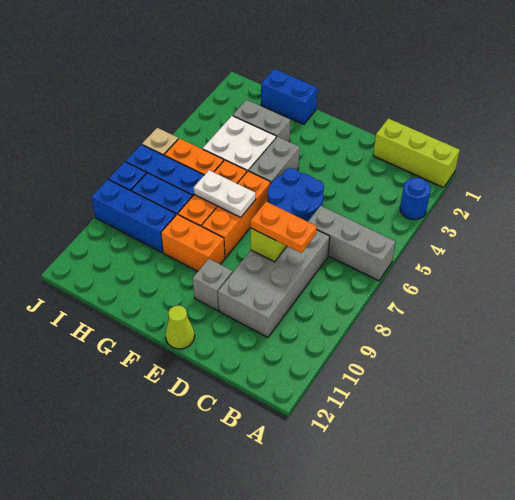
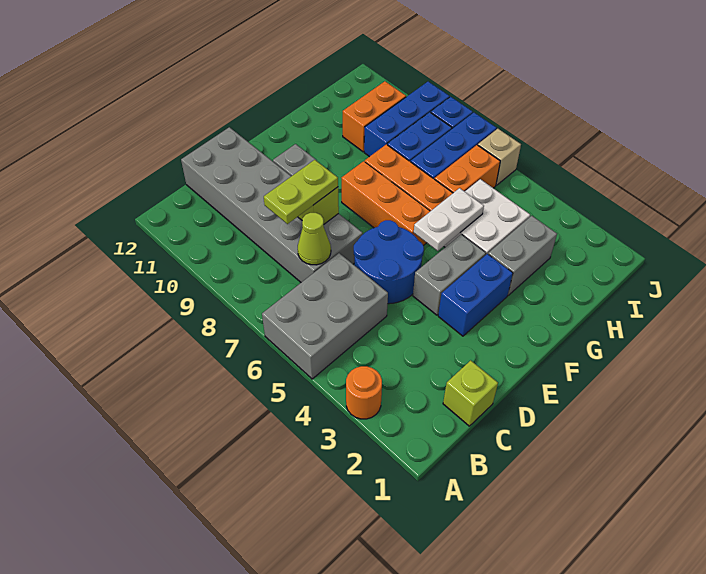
lime brick A1:C1 level 1 -> lime brick C1 level 1
blue round brick A3 level 1 -> orange round brick A3 level 1
grey brick A6:C6 level 1 -> grey brick A5:C6 level 1
grey brick C7:D10 level 1 -> grey brick C7:D12 level 1
orange plate C8:D8 level 3 -> lime plate C8:D8 level 3
lime cone E12 level 1 -> lime cone C7 level 2
grey brick F4:F5 level 1 -> grey brick E4:F4 level 1
white plate F7:G7 level 2 -> white plate F5:G5 level 2
orange brick F9:G9 level 1 -> orange brick H10:I10 level 1
blue brick G1:H1 level 1 -> blue brick E3:F3 level 1

